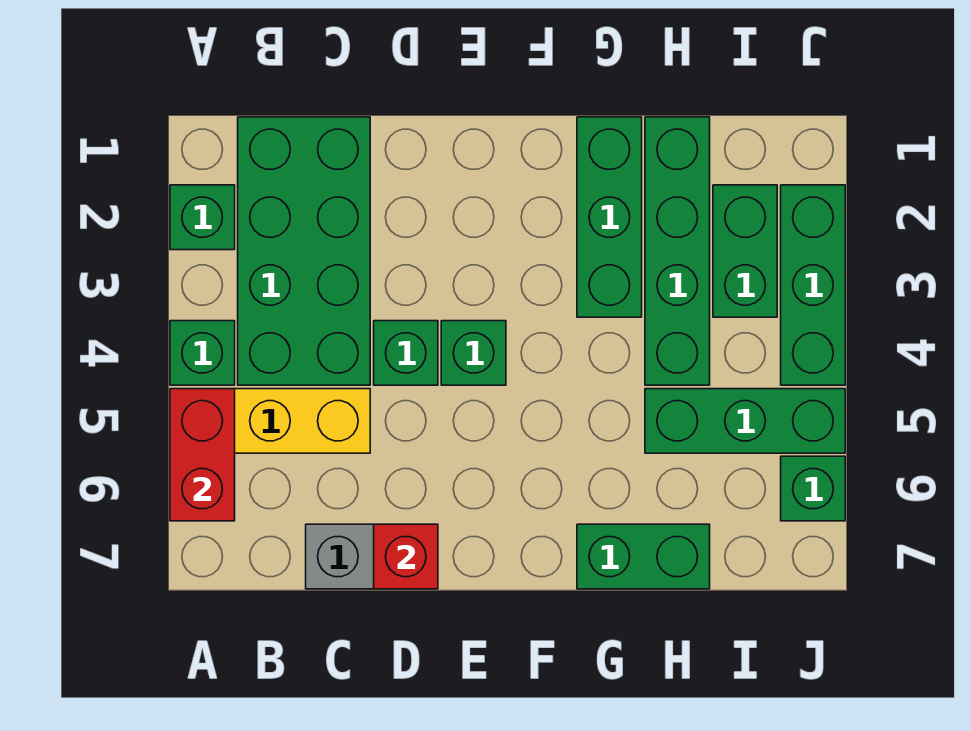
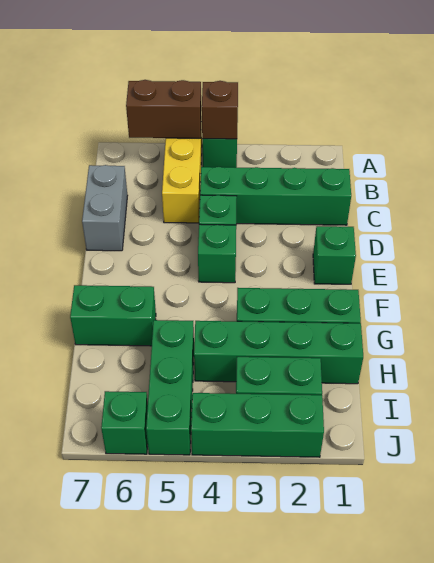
green brick A2 level 1 -> green brick E1 level 1
none -> brown brick A4 level 2
red brick A5:A6 level 2 -> brown brick A5:A6 level 2
green brick B1:C4 level 1 -> green brick C1:C4 level 1
red brick D7 level 2 -> none
green brick G7:H7 level 1 -> green brick G6:G7 level 1

